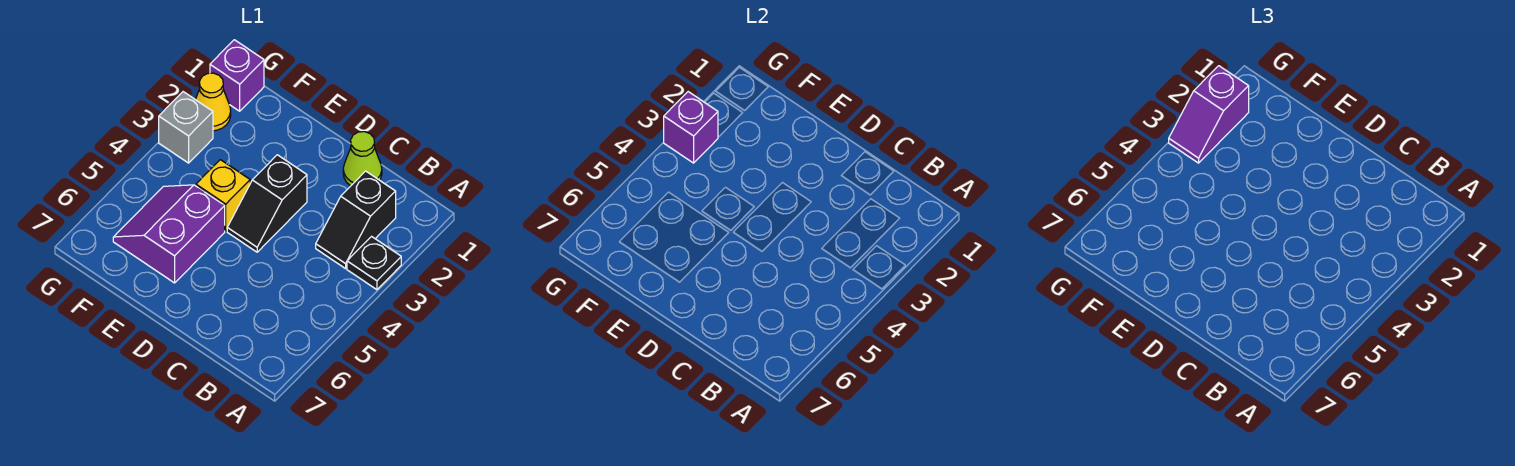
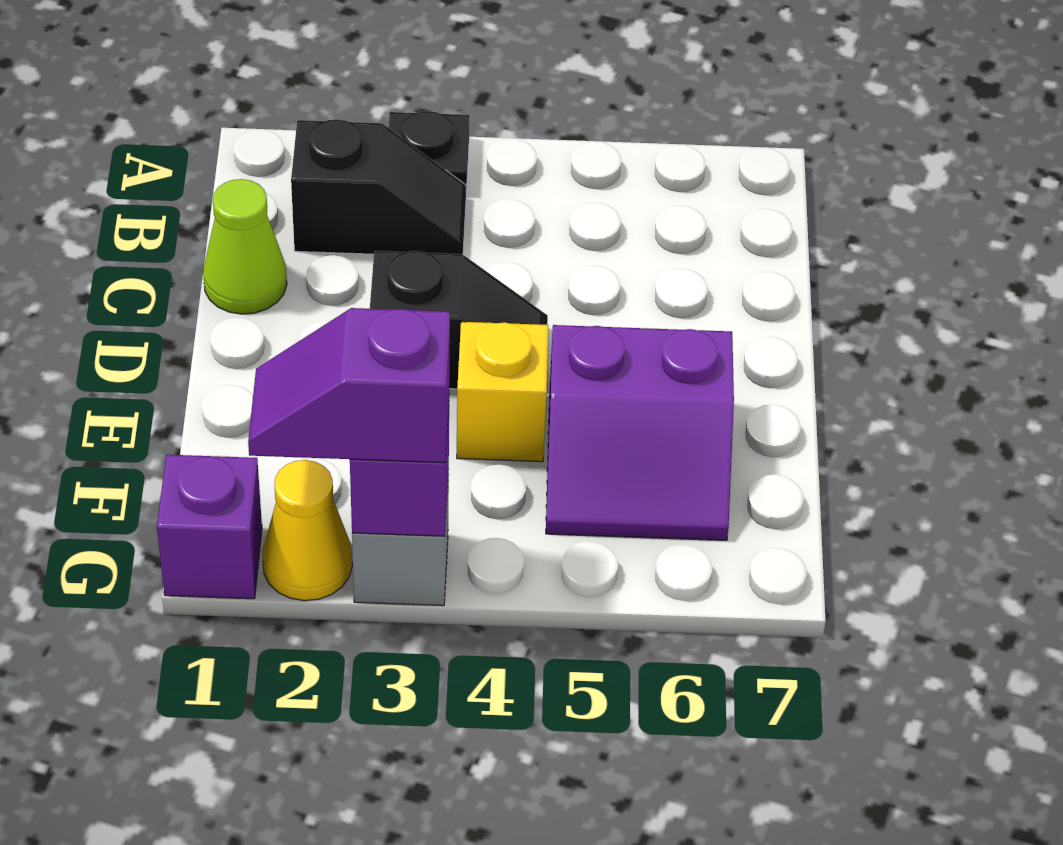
purple slope G2:G3 level 3 top 2 -> purple slope G2:G3 level 3 top 3

